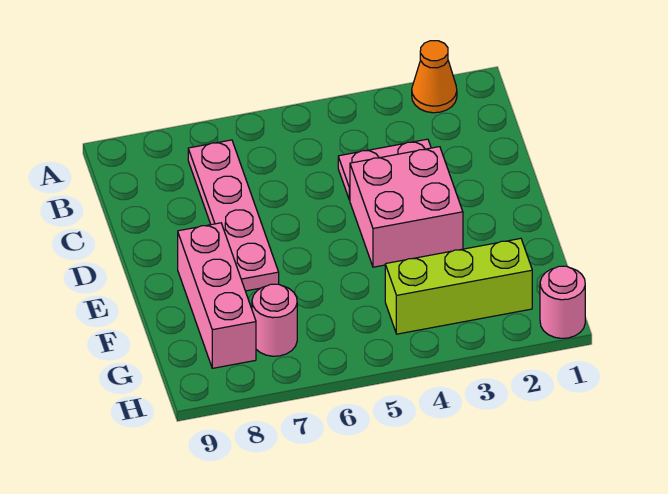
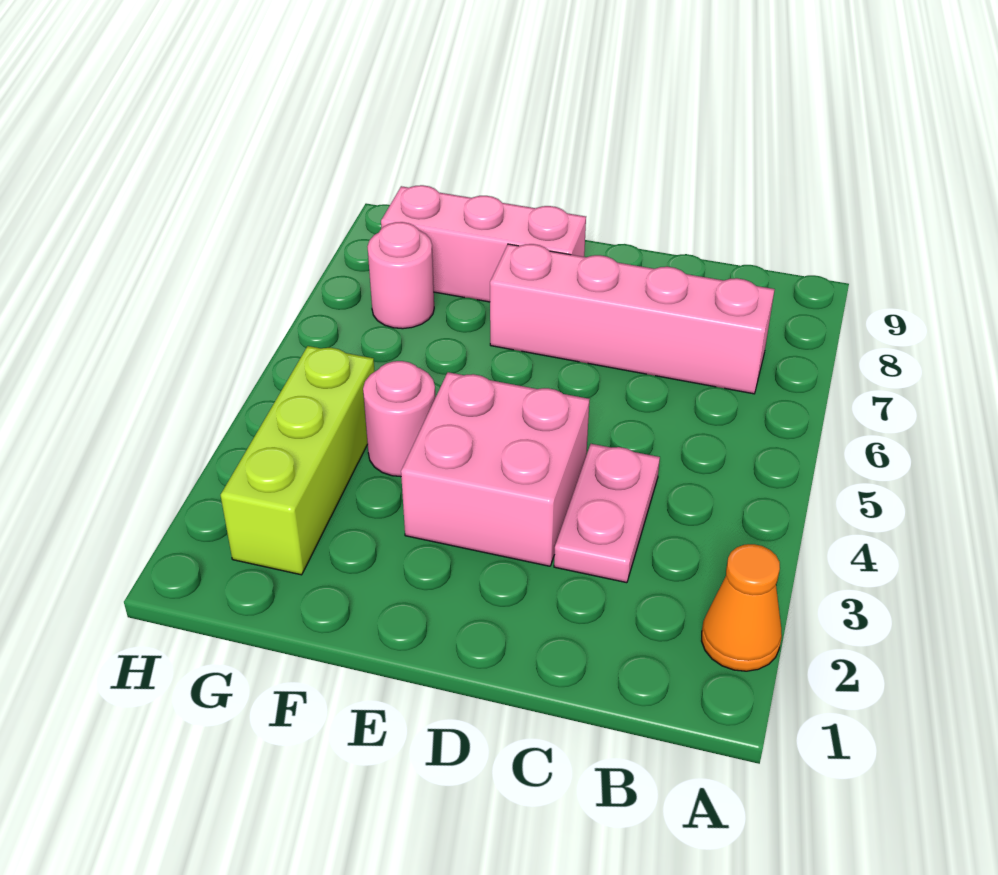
pink plate B7:E7 level 1 -> pink brick B7:E7 level 1
pink round brick H1 level 1 -> pink round brick F4 level 1

